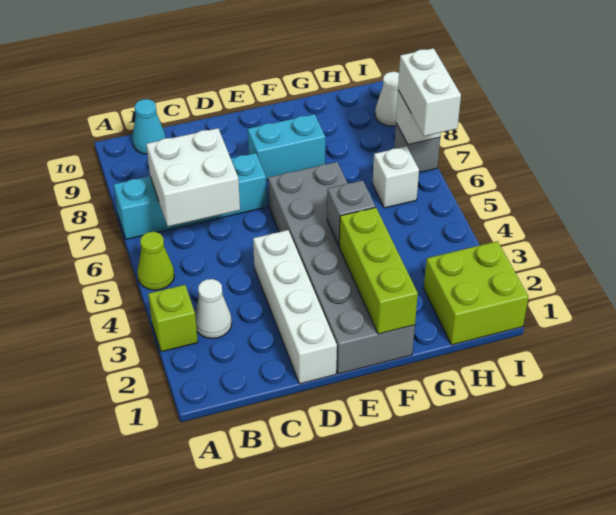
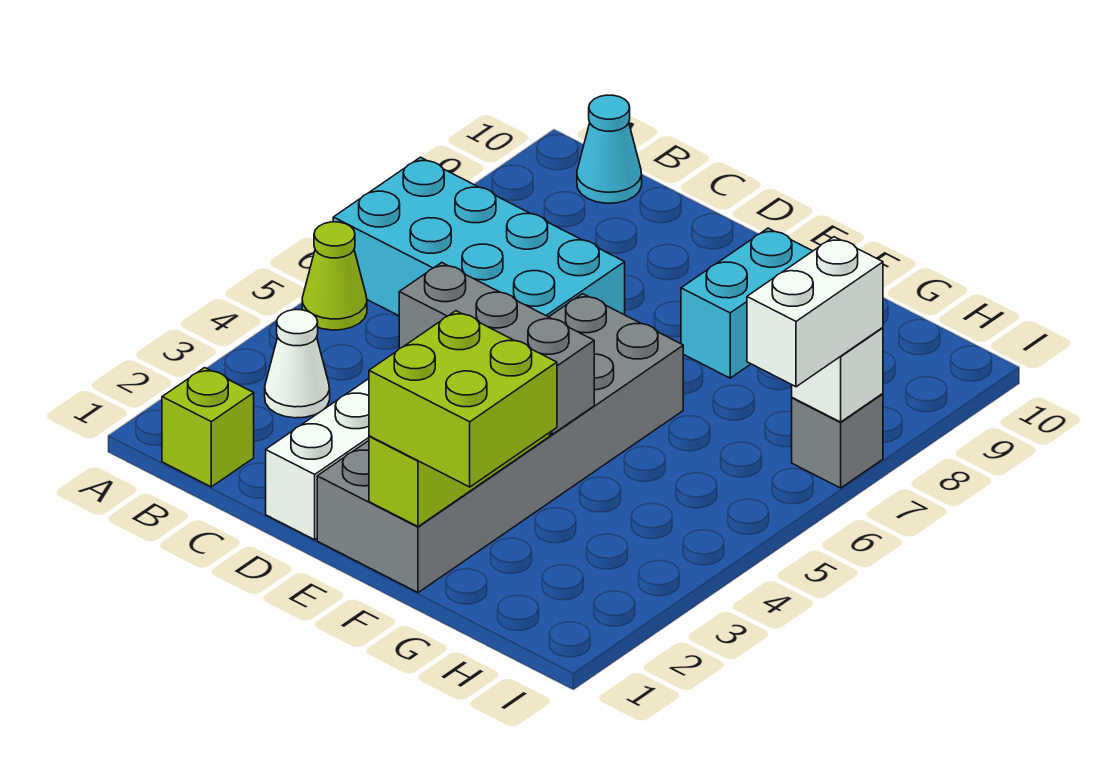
lime brick A3 level 1 -> lime brick B1 level 1
cyan brick A7:D7 level 1 -> cyan brick A6:D7 level 1
white brick B6:C7 level 2 -> none
cyan brick E8:F8 level 1 -> cyan brick F8:F9 level 1
grey brick F4 level 2 -> grey brick D4:F4 level 2
lime brick H1:I2 level 1 -> lime brick F1:G2 level 3
white brick H6 level 1 -> none
white cone I9 level 1 -> none

